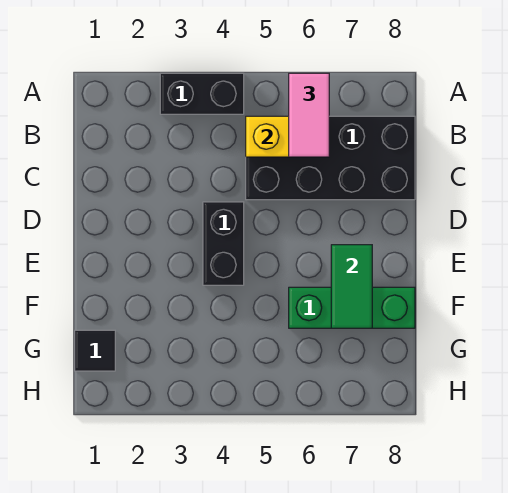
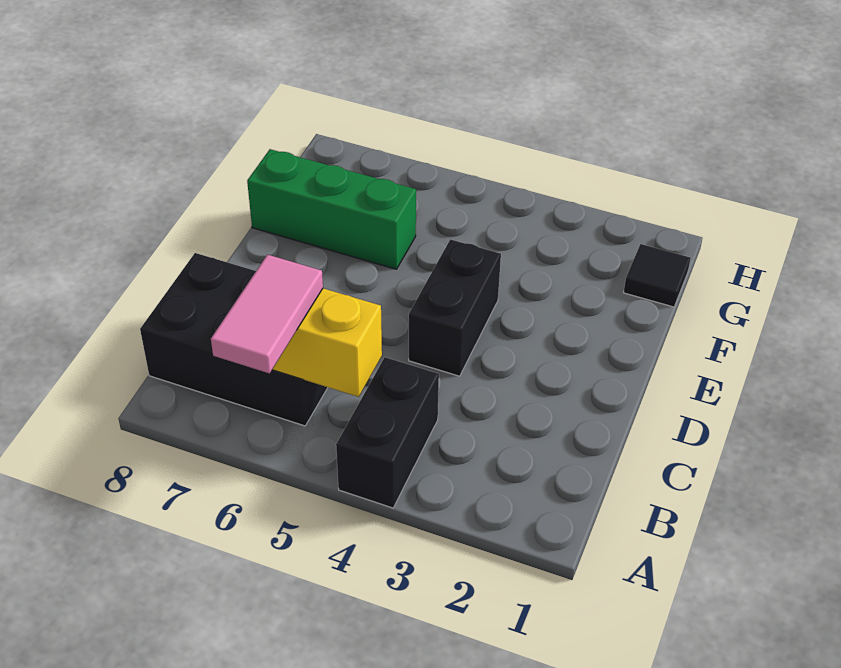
black brick A3:A4 level 1 -> black brick A4:B4 level 1
black brick B5:C8 level 1 -> black brick B6:C8 level 1
green tile E7:F7 level 2 -> none

